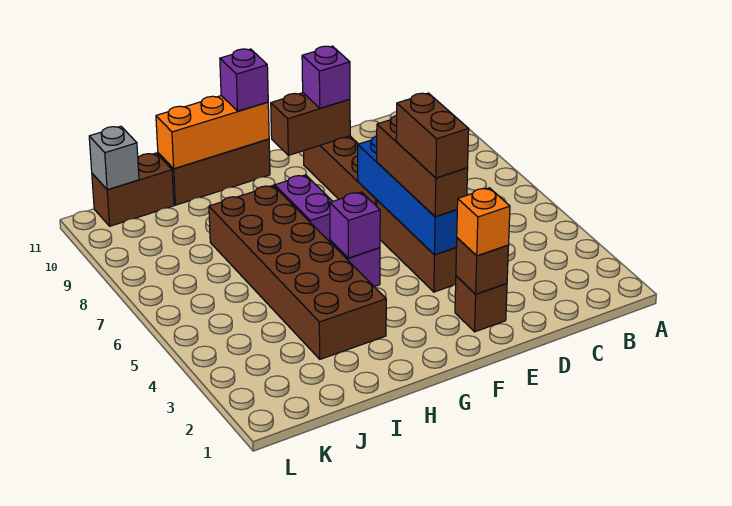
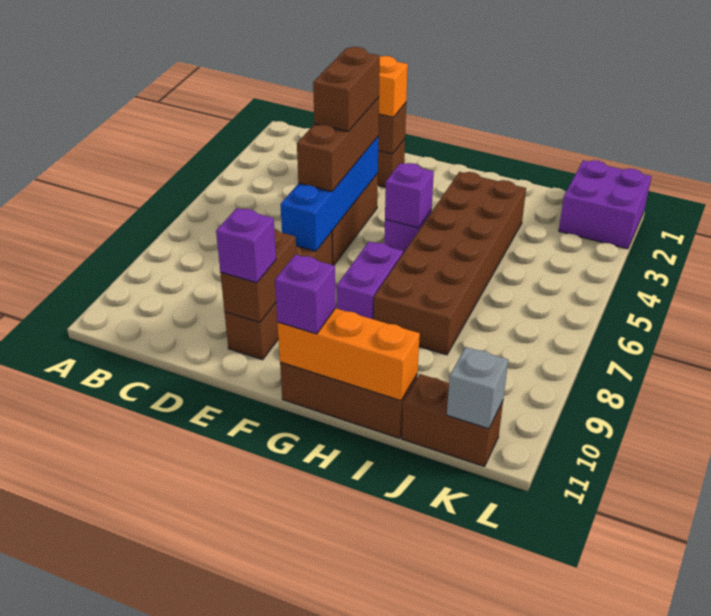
brown brick E10:F10 level 2 -> brown brick E9:E10 level 2
none -> purple brick K1:L2 level 1

